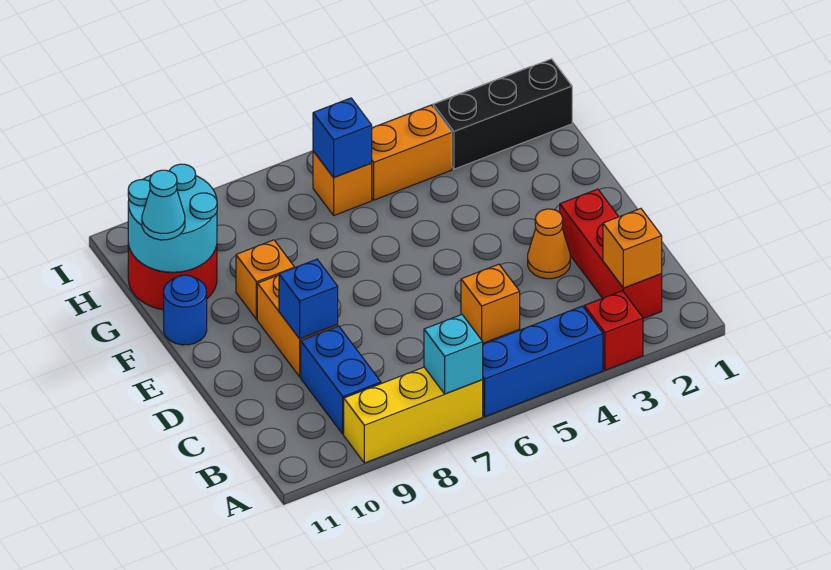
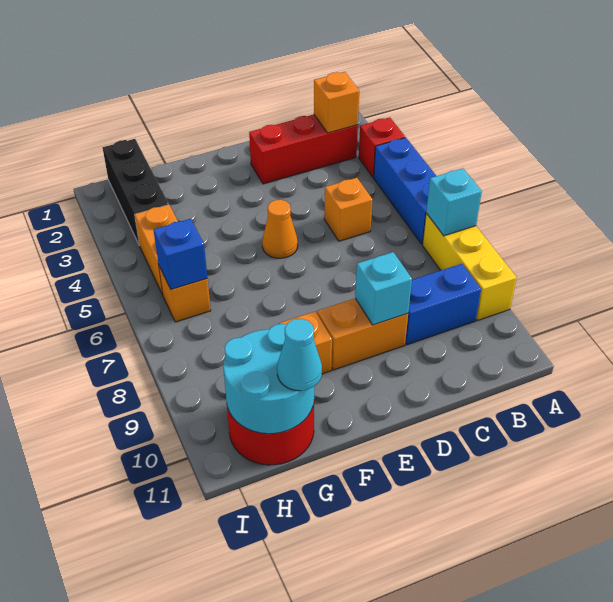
orange cone D3 level 1 -> orange cone E5 level 1
blue brick D9 level 2 -> cyan brick D9 level 2
blue round brick F11 level 1 -> none

